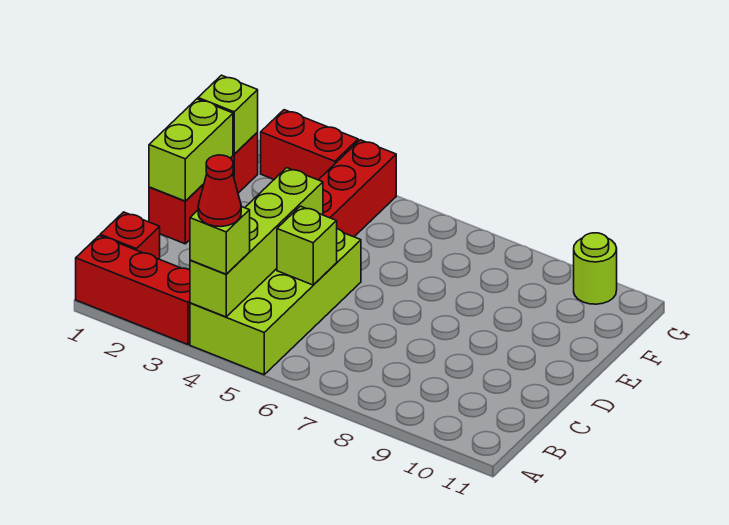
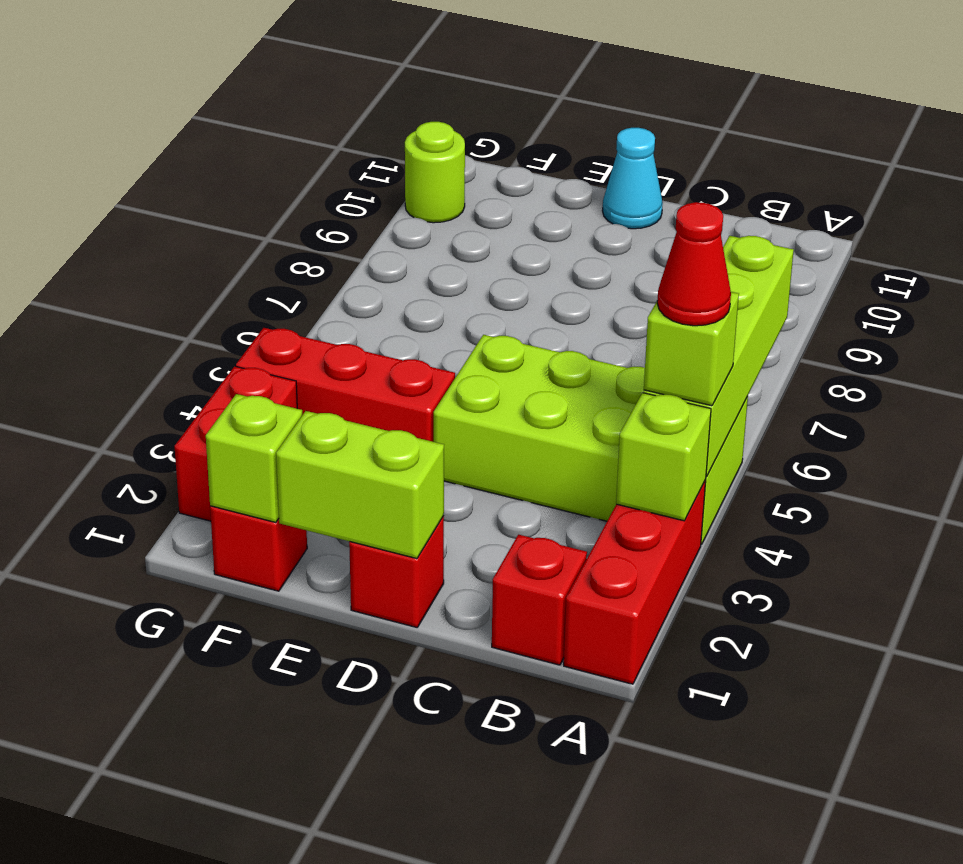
lime brick A4:D4 level 2 -> lime brick A4:A7 level 2
lime brick C5 level 2 -> lime brick A3 level 2
none -> cyan cone D11 level 1

